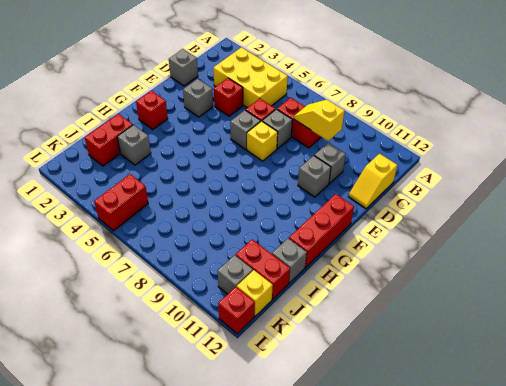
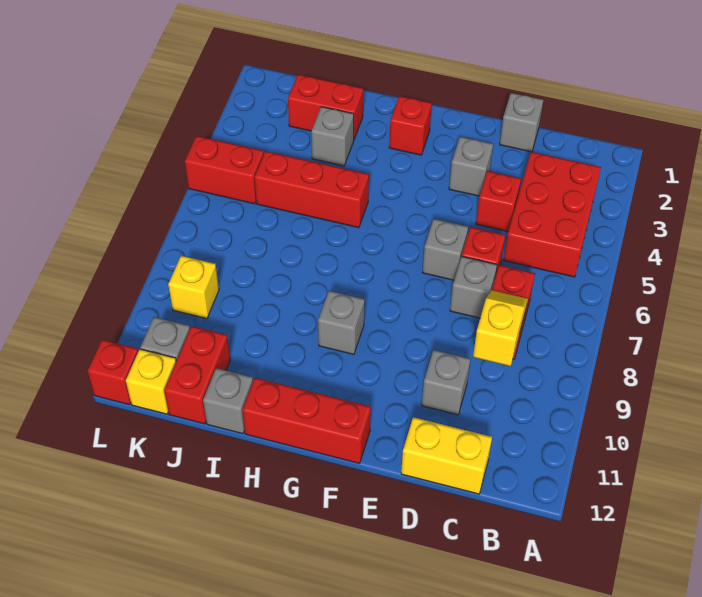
yellow brick B3:C5 level 1 -> red brick B3:C5 level 1
yellow slope C12:D12 level 1 top C -> yellow brick C12:D12 level 1
yellow brick E7 level 1 -> yellow brick K9 level 1
grey brick E10 level 1 -> grey brick G9 level 1
none -> red brick H5:J5 level 1

